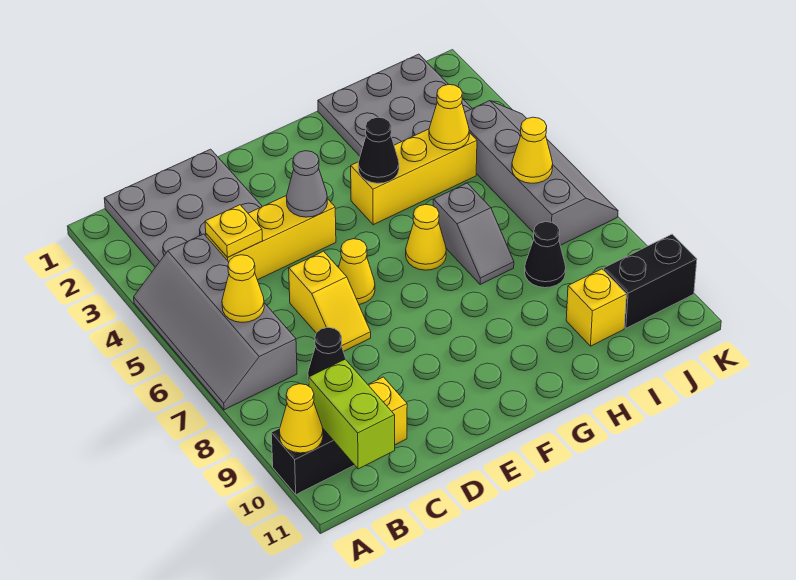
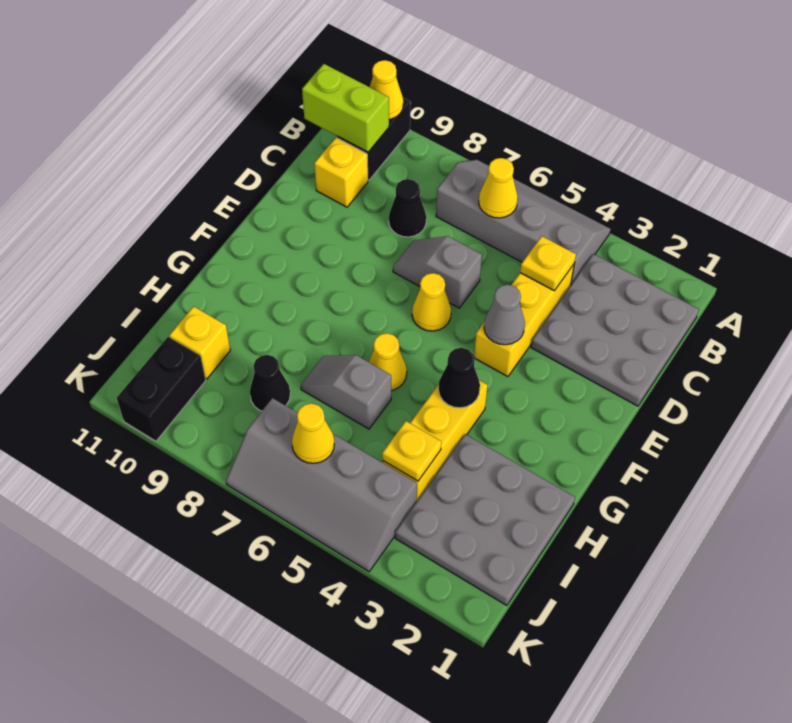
yellow slope D6:D7 level 1 top 6 -> grey slope D6:D7 level 1 top 6
yellow cone I4 level 2 -> yellow plate I4 level 2

